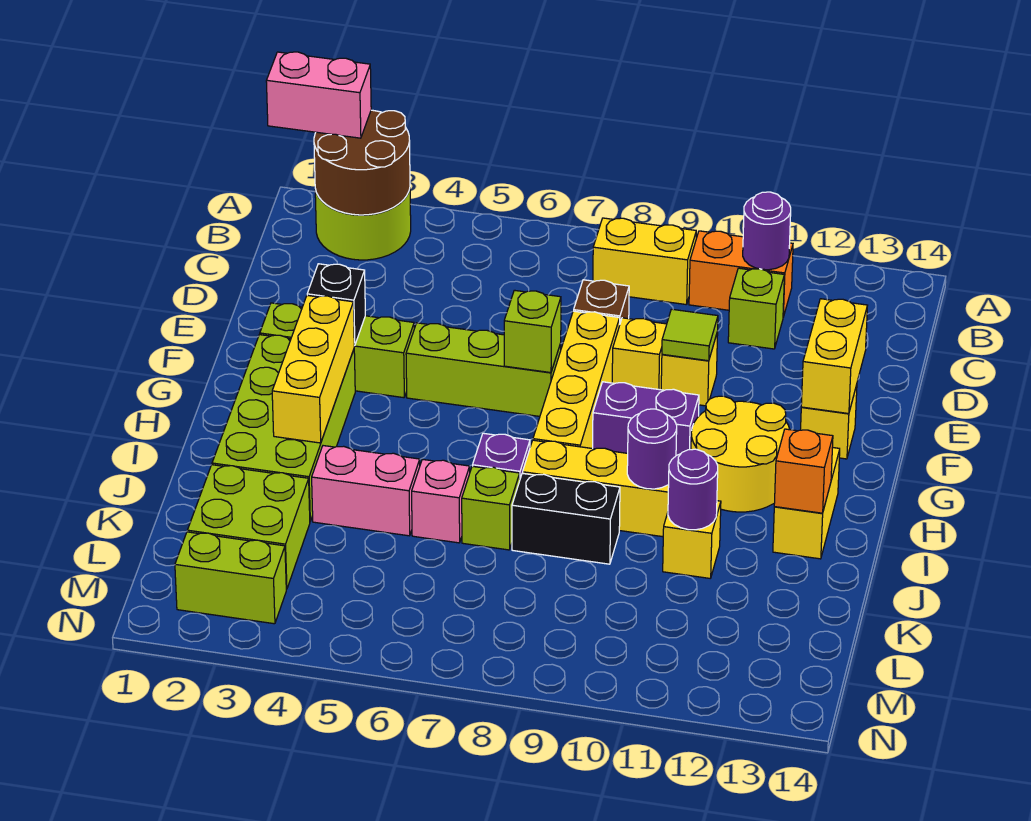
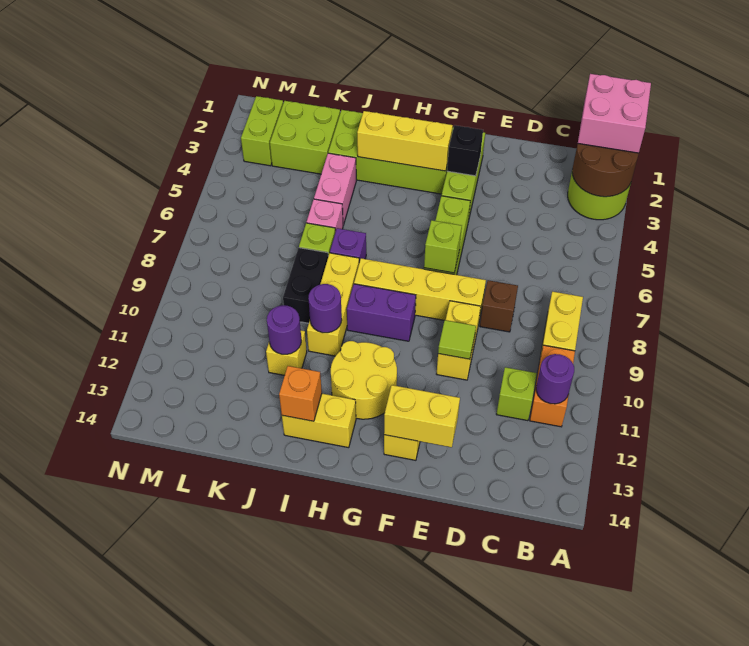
pink brick A1:A2 level 3 -> pink brick A1:B2 level 3
purple brick G9:G10 level 1 -> purple brick G9:H9 level 1

